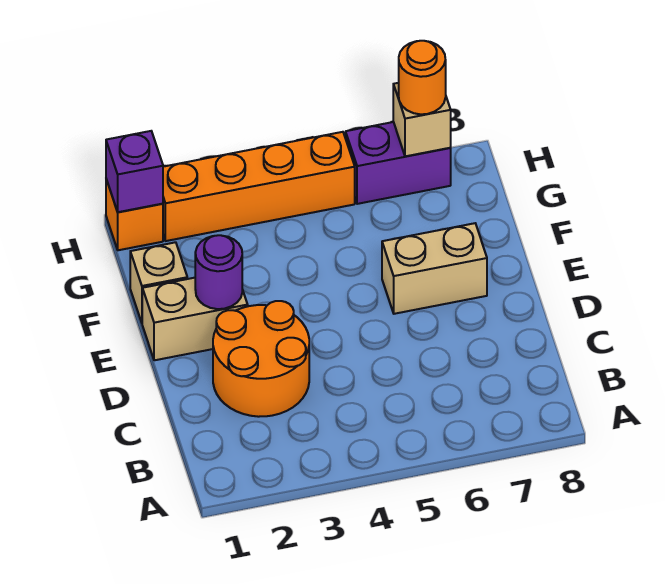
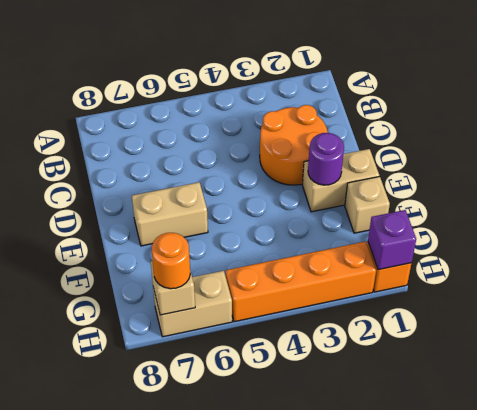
purple brick H6:H7 level 1 -> tan brick H6:H7 level 1

